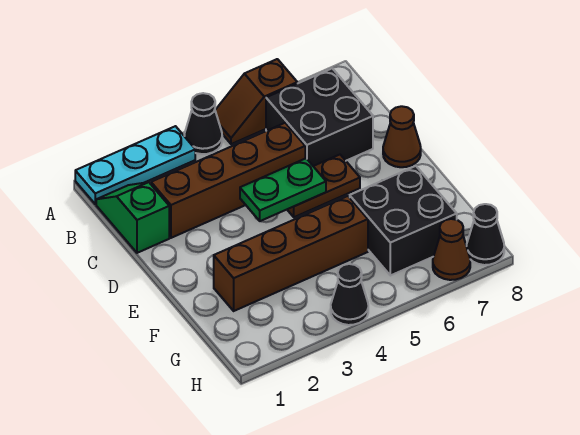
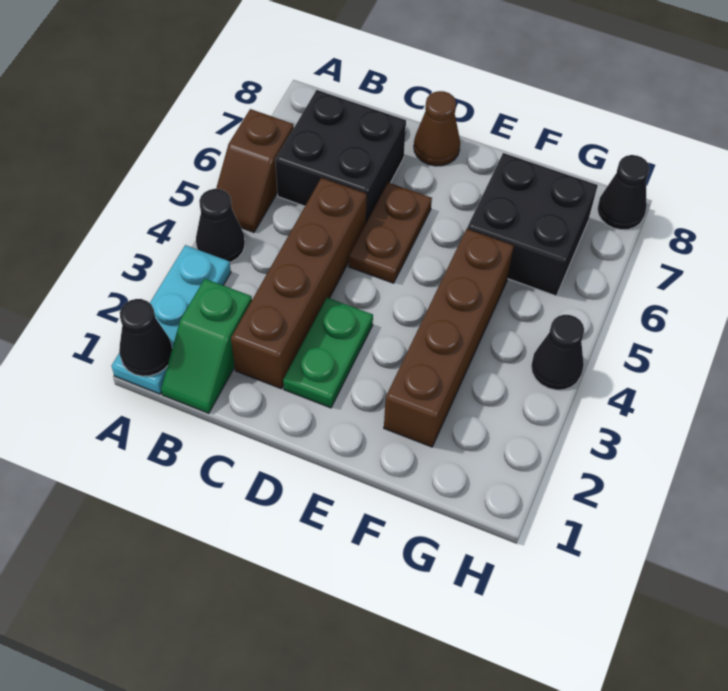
none -> black cone A1 level 2
green slope B1:C1 level 1 top C -> green slope B1:B2 level 1 top 2
green plate D4:D5 level 2 -> green plate D2:D3 level 1
brown cone H7 level 1 -> none

